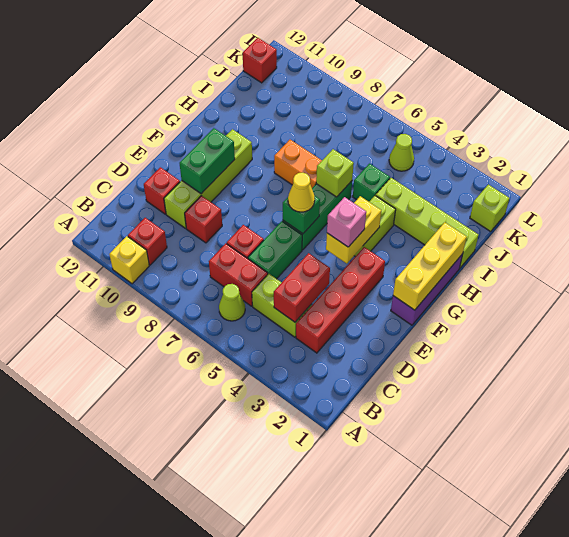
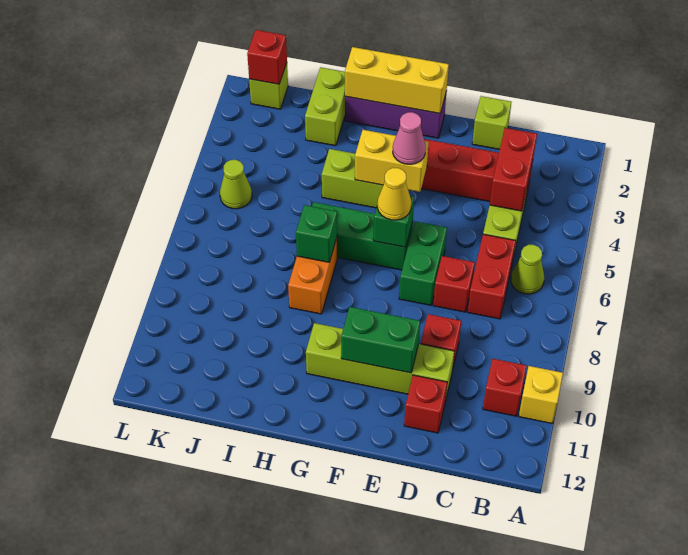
red brick C4:D4 level 2 -> red brick C3:C4 level 2
green brick D6:E6 level 1 -> green brick E6:E7 level 1
pink brick F4 level 3 -> pink cone F4 level 3
lime brick H6 level 2 -> lime brick D1 level 1
lime brick I1:I4 level 1 -> lime brick I1:I2 level 1
green brick I5 level 1 -> green brick H7 level 2
red brick K12 level 1 -> red brick K1 level 2

